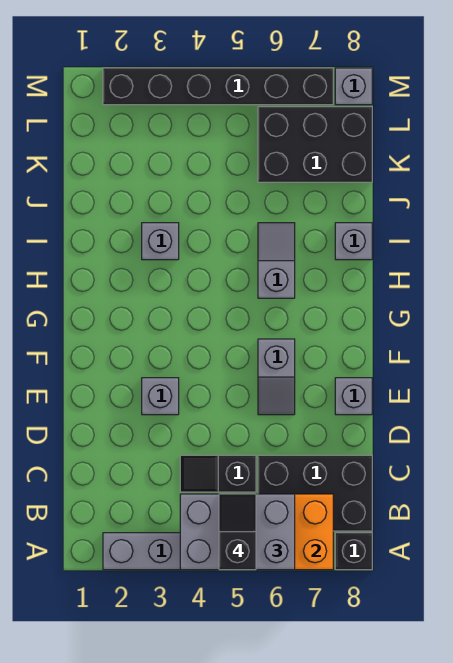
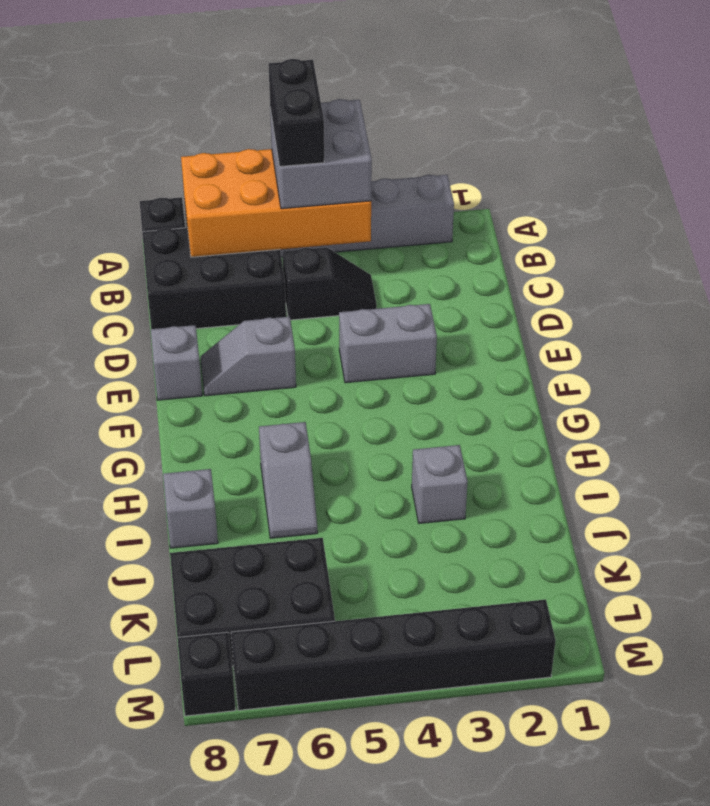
grey brick A4:B6 level 3 -> grey brick A4:B5 level 3
black slope A5:B5 level 4 top A -> black brick A5:B5 level 4
grey brick E3 level 1 -> grey brick E3:E4 level 1
grey slope E6:F6 level 1 top F -> grey slope E6:E7 level 1 top 6
grey brick M8 level 1 -> black brick M8 level 1

